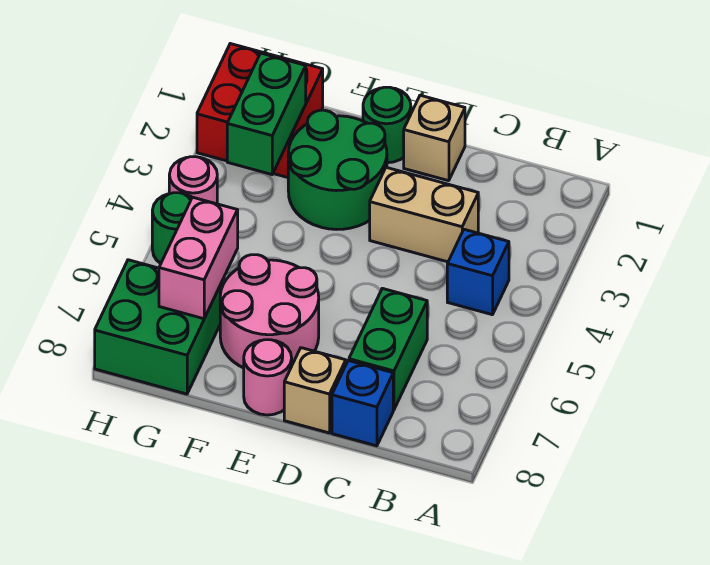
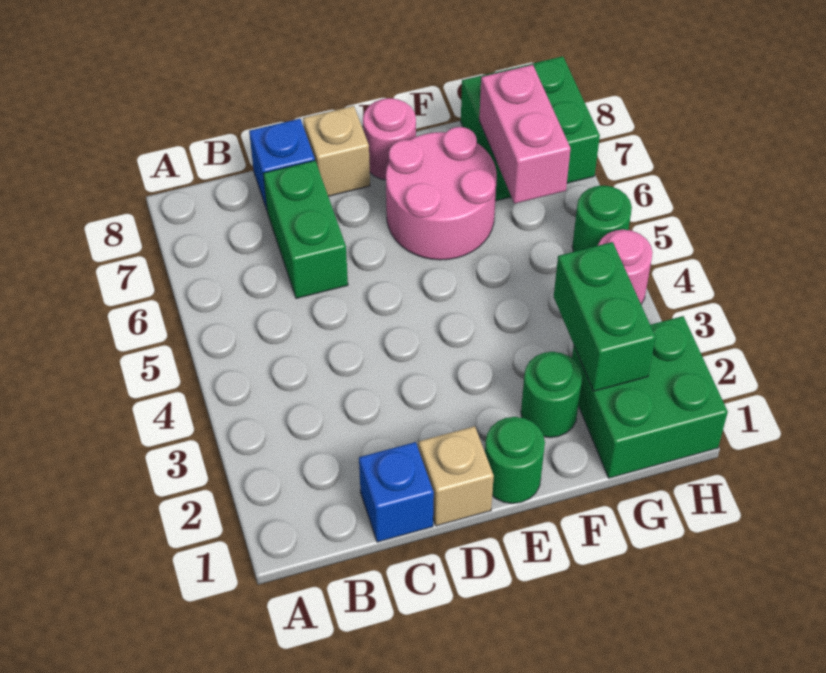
blue brick B4 level 1 -> blue brick C1 level 1
tan brick C3:D3 level 1 -> none
green round brick E2:F3 level 1 -> green round brick F2 level 1
red brick G1:H2 level 1 -> green brick G1:H2 level 1

